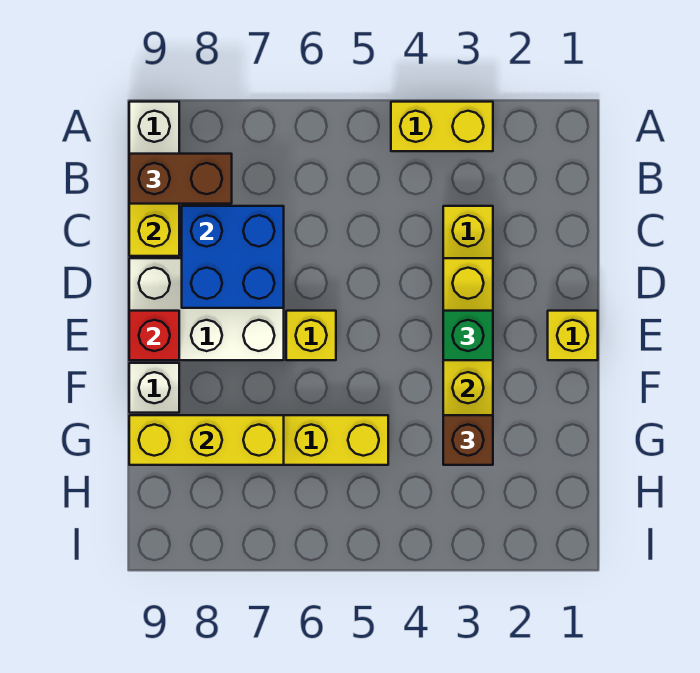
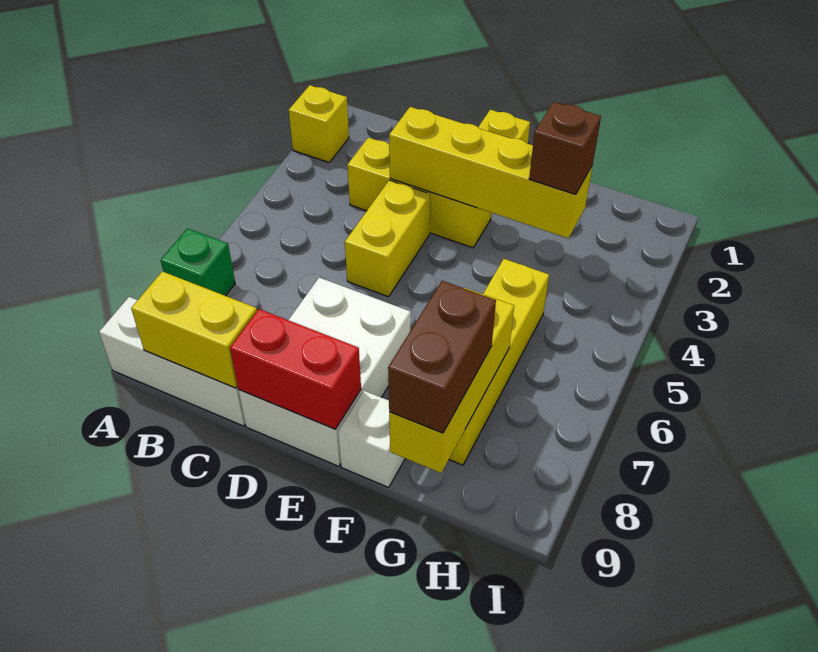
yellow brick A3:A4 level 1 -> yellow brick D4:D5 level 1
brown brick B8:B9 level 3 -> brown brick G8:G9 level 3
blue brick C7:D8 level 2 -> none
green brick E3 level 3 -> green brick A7 level 1
yellow brick E6 level 1 -> yellow brick A2 level 1
red brick E9 level 2 -> red brick D9:E9 level 2

